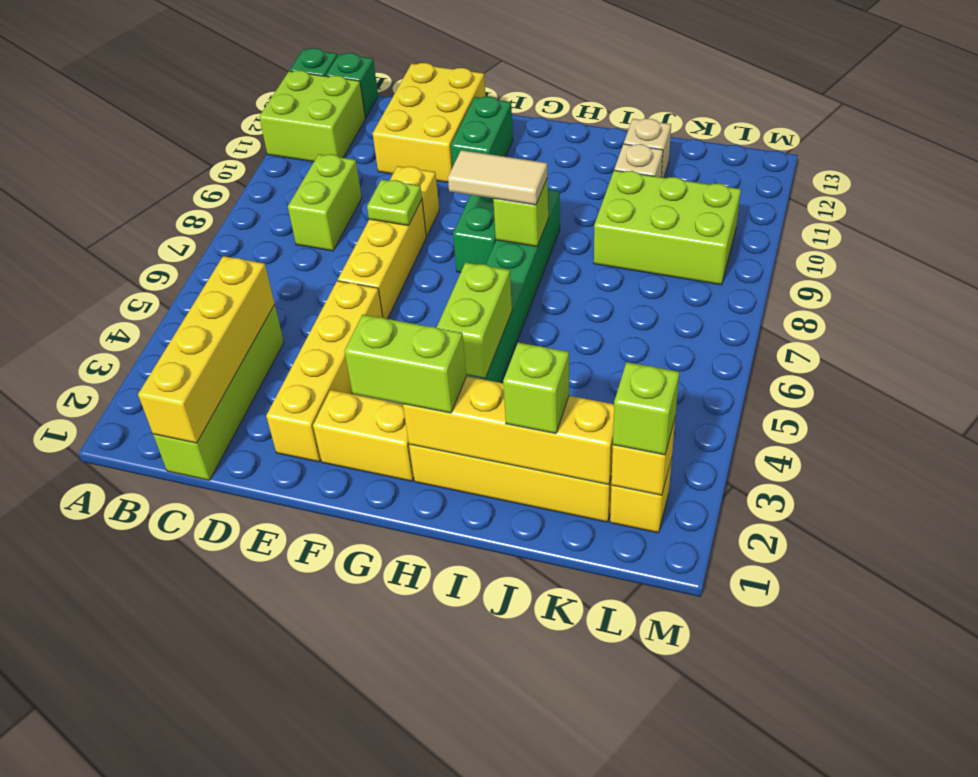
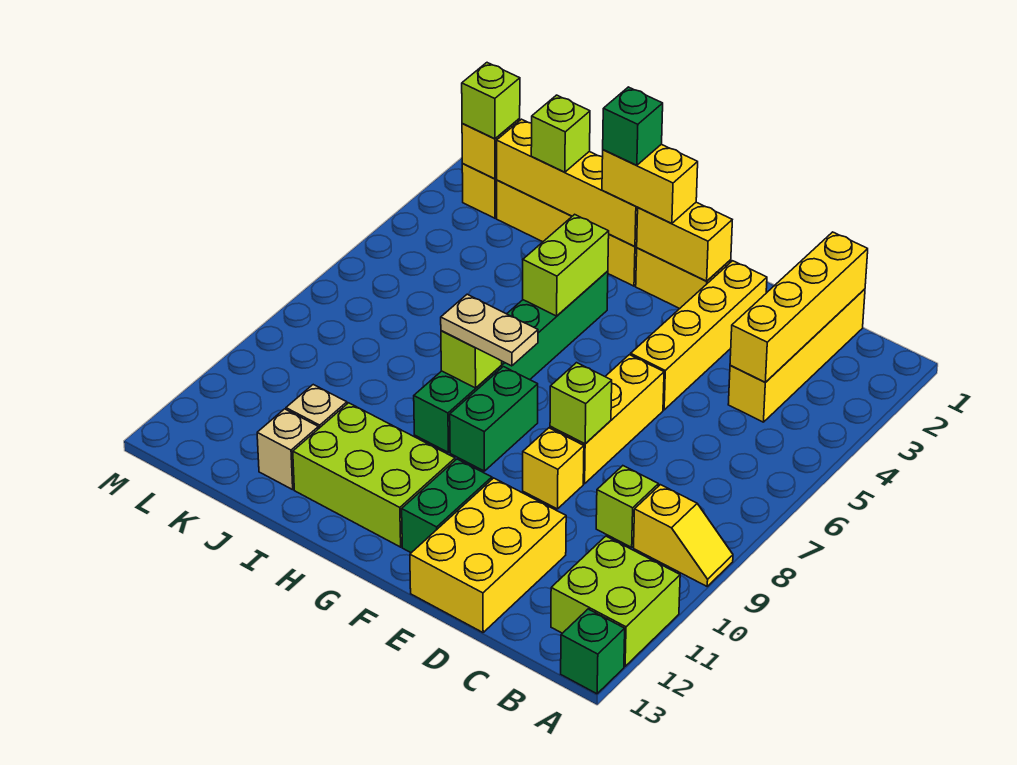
none -> yellow slope A9:B9 level 1 top B
green brick B13 level 1 -> green brick H2 level 4
lime brick C1:C4 level 1 -> yellow brick C1:C4 level 1
lime brick C8:C9 level 1 -> lime brick C9 level 1
lime plate E8 level 2 -> lime brick E8 level 2
none -> yellow brick F2:G2 level 2
lime brick G2:H2 level 3 -> yellow brick G2:H2 level 3
tan tile G8:H8 level 3 -> tan plate G8:H8 level 3
lime brick J9:L10 level 1 -> lime brick G11:I12 level 1

